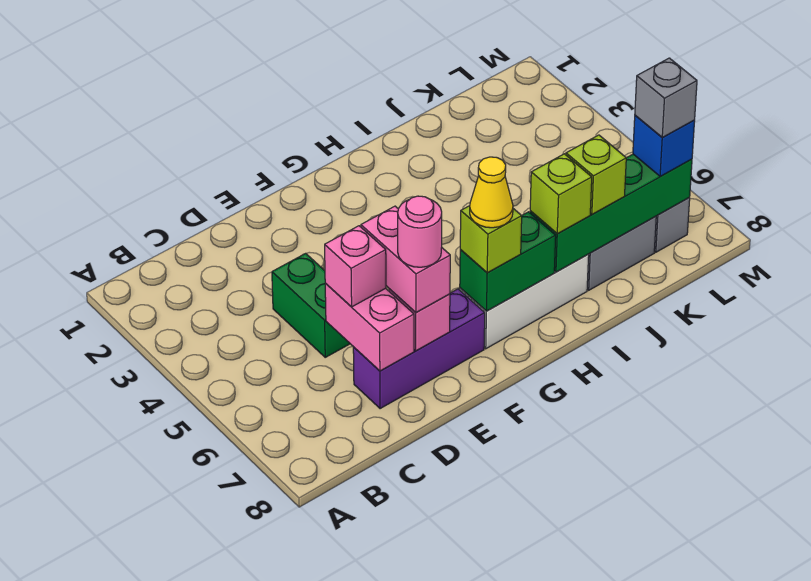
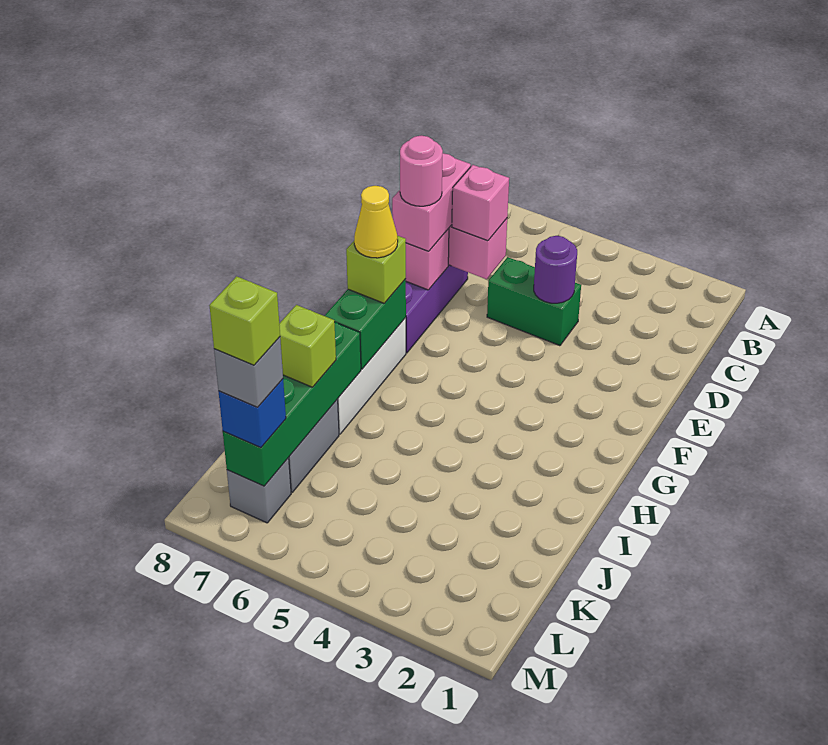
none -> purple round brick D4 level 2
pink brick E6:E7 level 3 -> pink brick D7:E7 level 3
lime brick I7 level 3 -> lime brick L7 level 5

